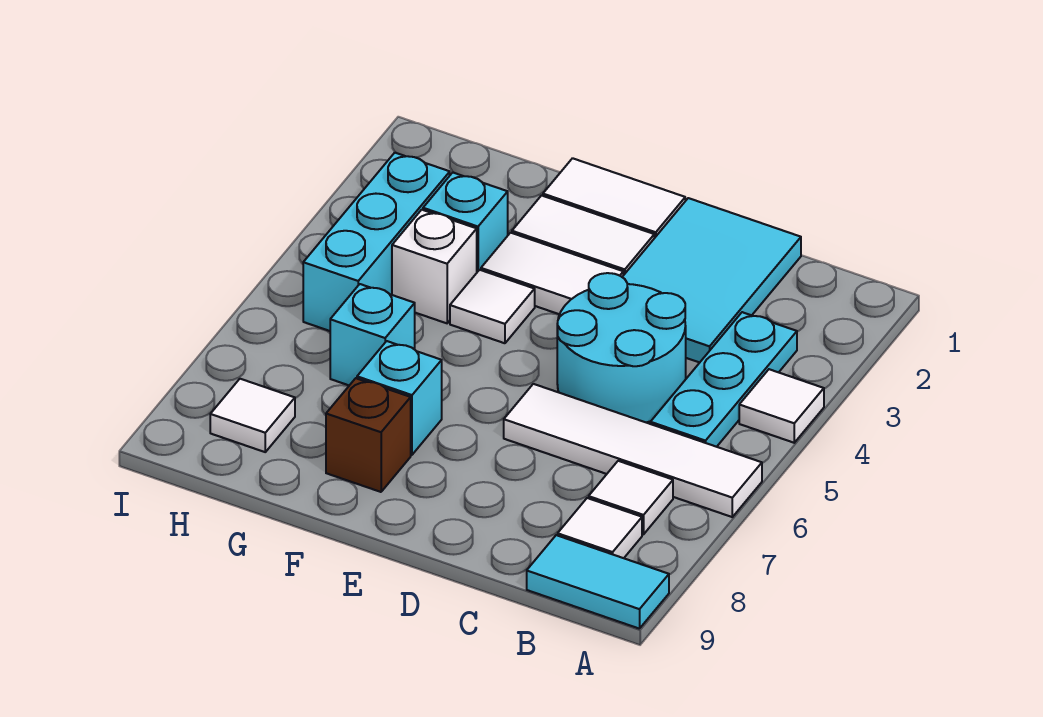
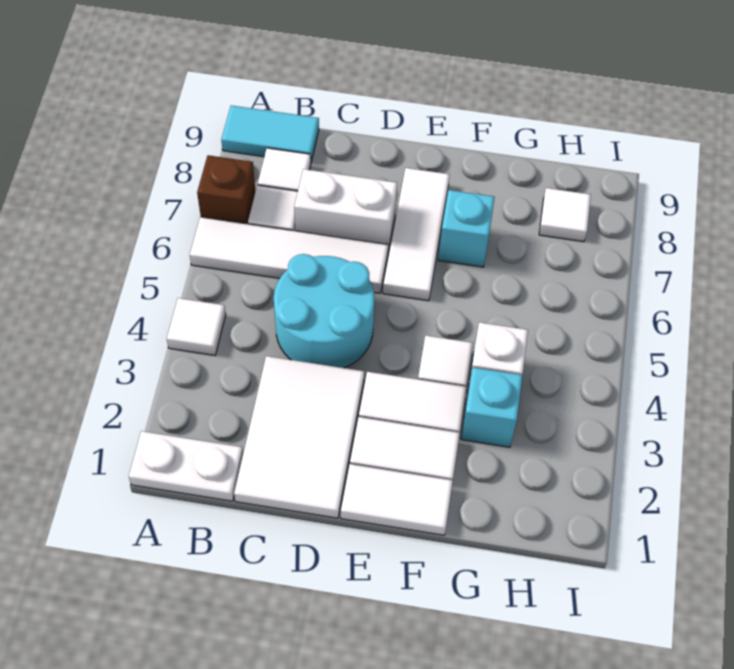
none -> white plate A1:B1 level 1
cyan plate B3:B5 level 1 -> none
cyan tile C1:D3 level 1 -> white tile C1:D3 level 1
none -> white brick C7:D7 level 1
none -> white tile E6:E8 level 1
brown brick F8 level 1 -> brown brick A7 level 1
cyan brick G6 level 1 -> none
cyan brick H3:H5 level 1 -> none

